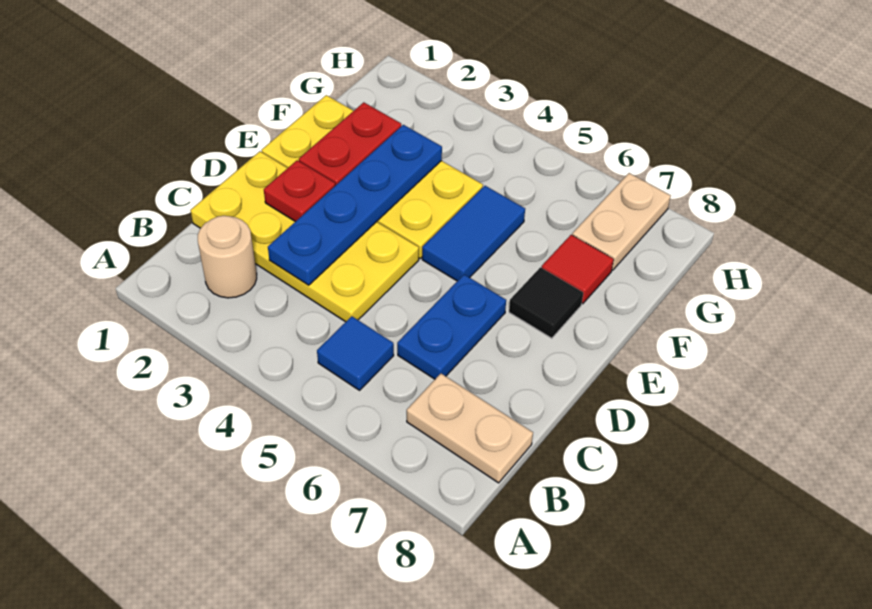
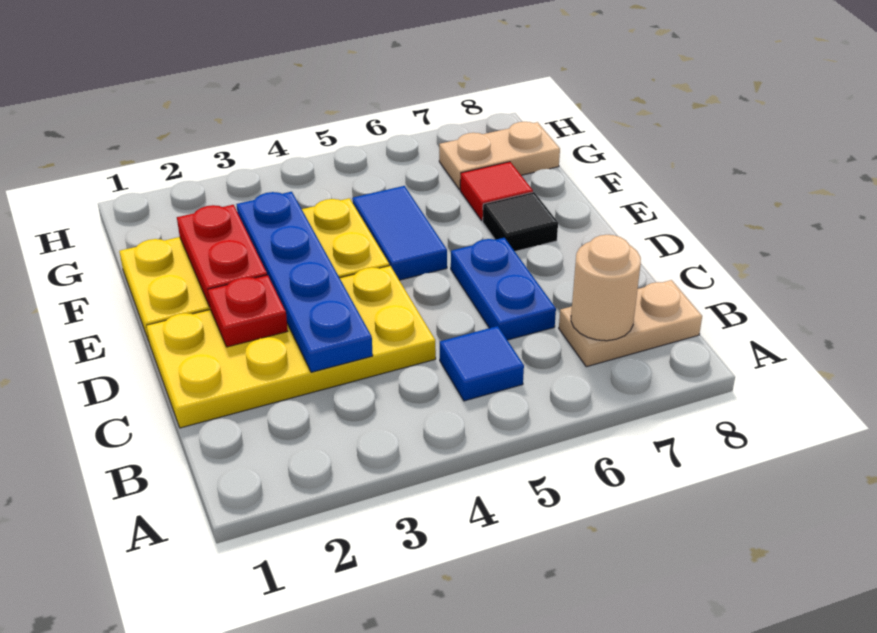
tan round brick B2 level 1 -> tan round brick B7 level 2
tan plate G7:H7 level 1 -> tan plate G7:G8 level 1

